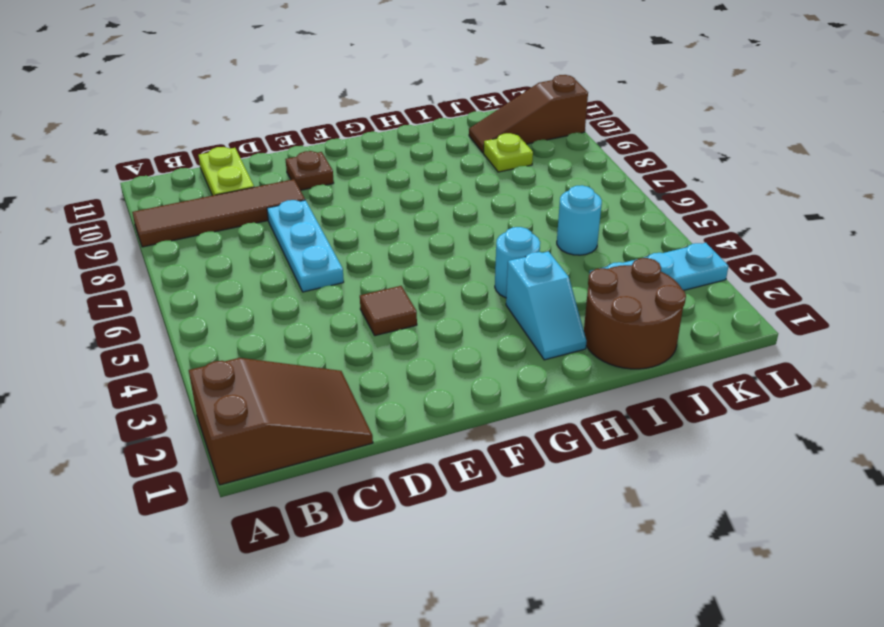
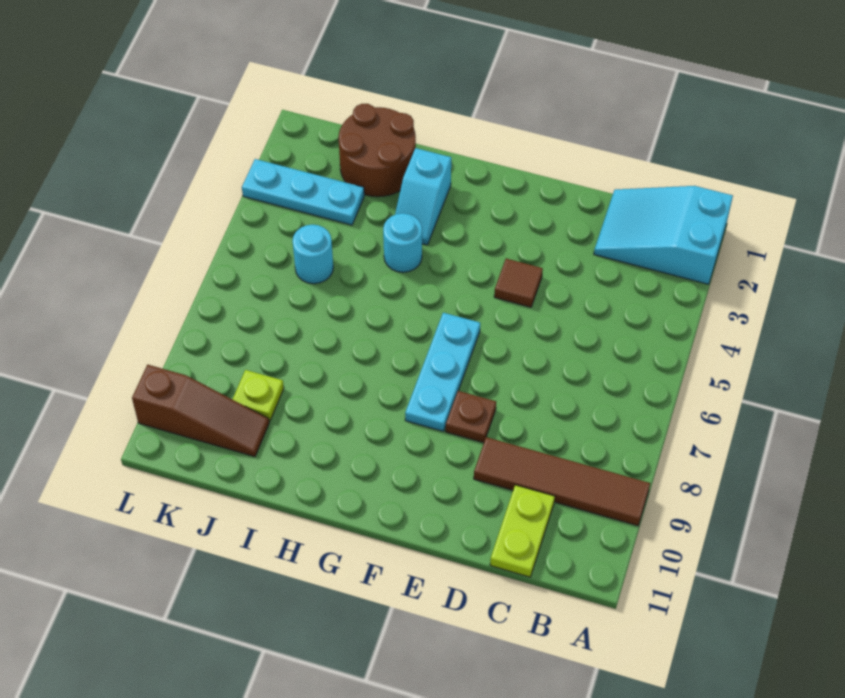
brown slope A1:C2 level 1 top A -> cyan slope A1:C2 level 1 top A
cyan plate D6:D8 level 1 -> cyan plate F6:F8 level 1
brown plate E10 level 1 -> brown plate E8 level 1
cyan slope H2:H3 level 1 top 3 -> cyan slope H2:H3 level 1 top 2

